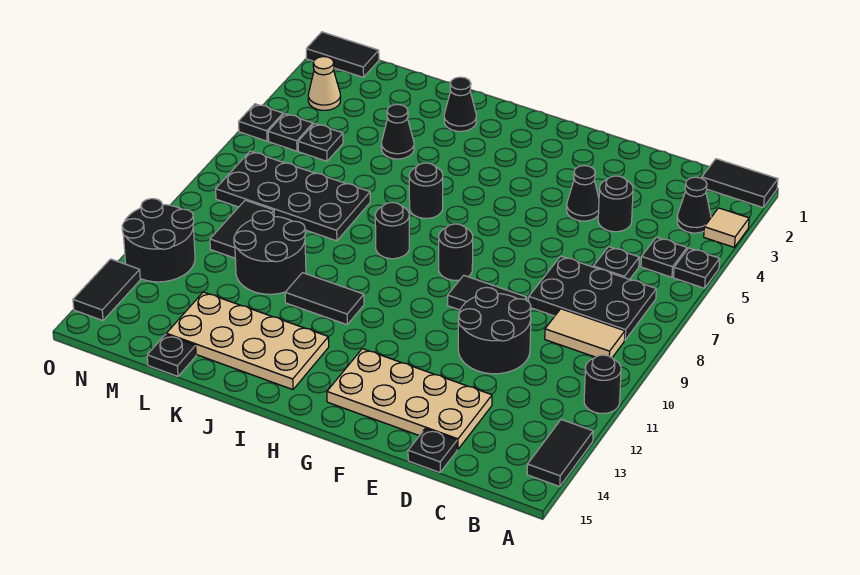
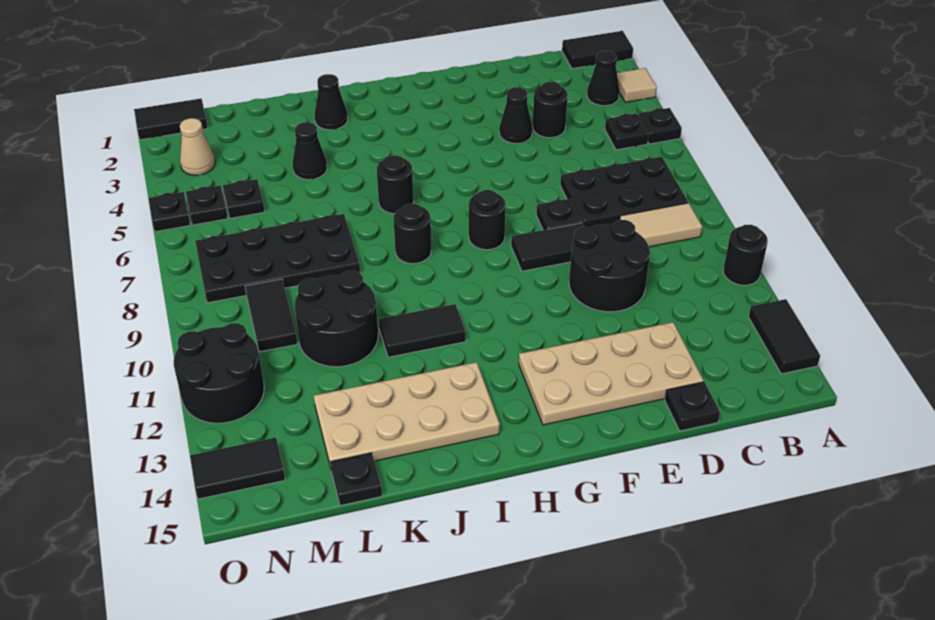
black plate C6 level 1 -> black plate E8 level 1
black tile O13:O14 level 1 -> black tile N14:O14 level 1

